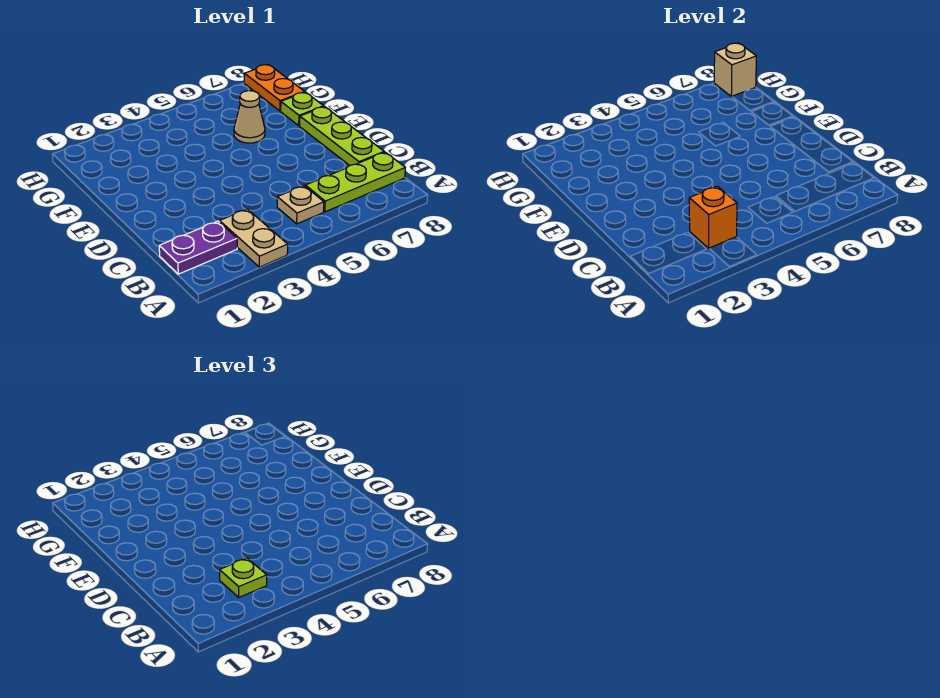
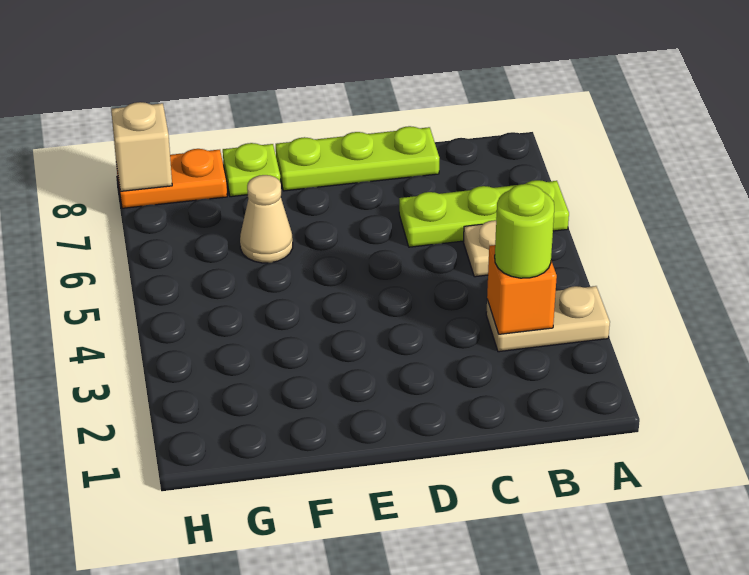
purple plate B1:B2 level 1 -> none
lime plate B3 level 3 -> lime round brick B3 level 3
lime plate B6:B8 level 1 -> lime plate A6:C6 level 1

